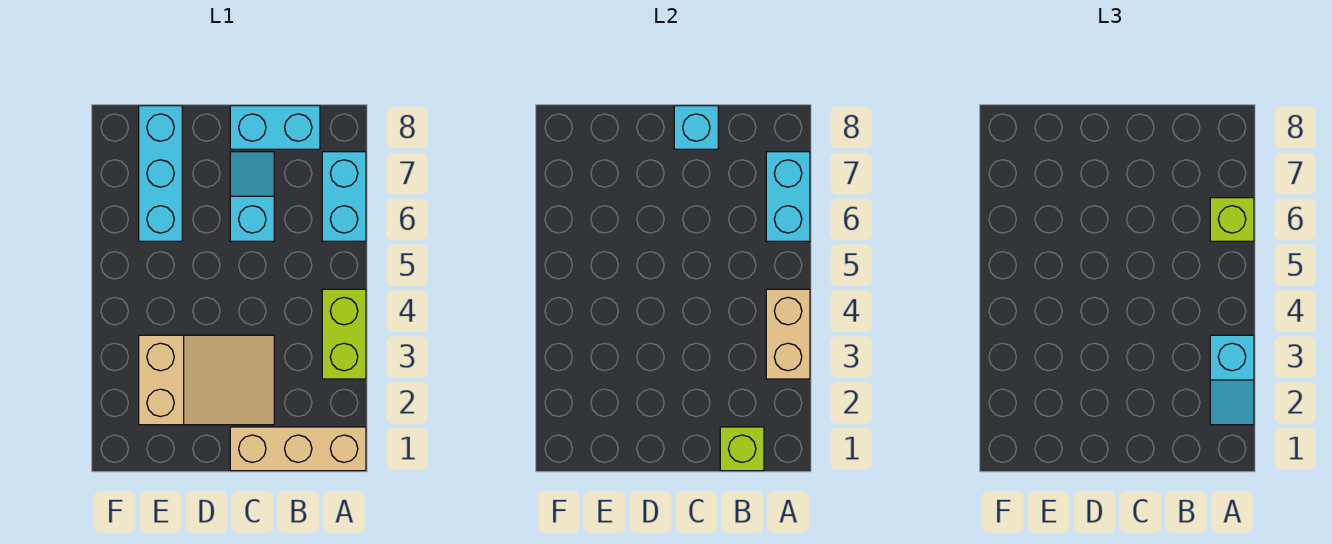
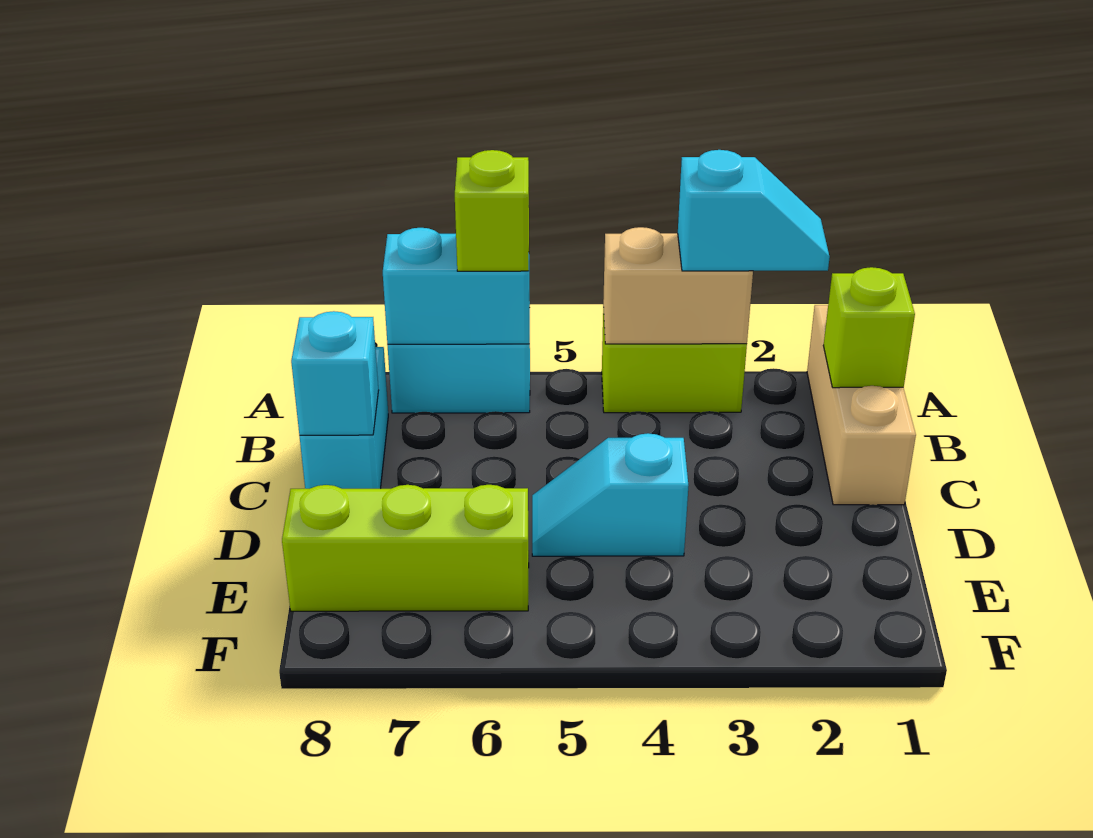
tan slope C2:E3 level 1 top E -> none
cyan slope C6:C7 level 1 top 6 -> cyan slope D4:D5 level 1 top 4
cyan brick E6:E8 level 1 -> lime brick E6:E8 level 1

